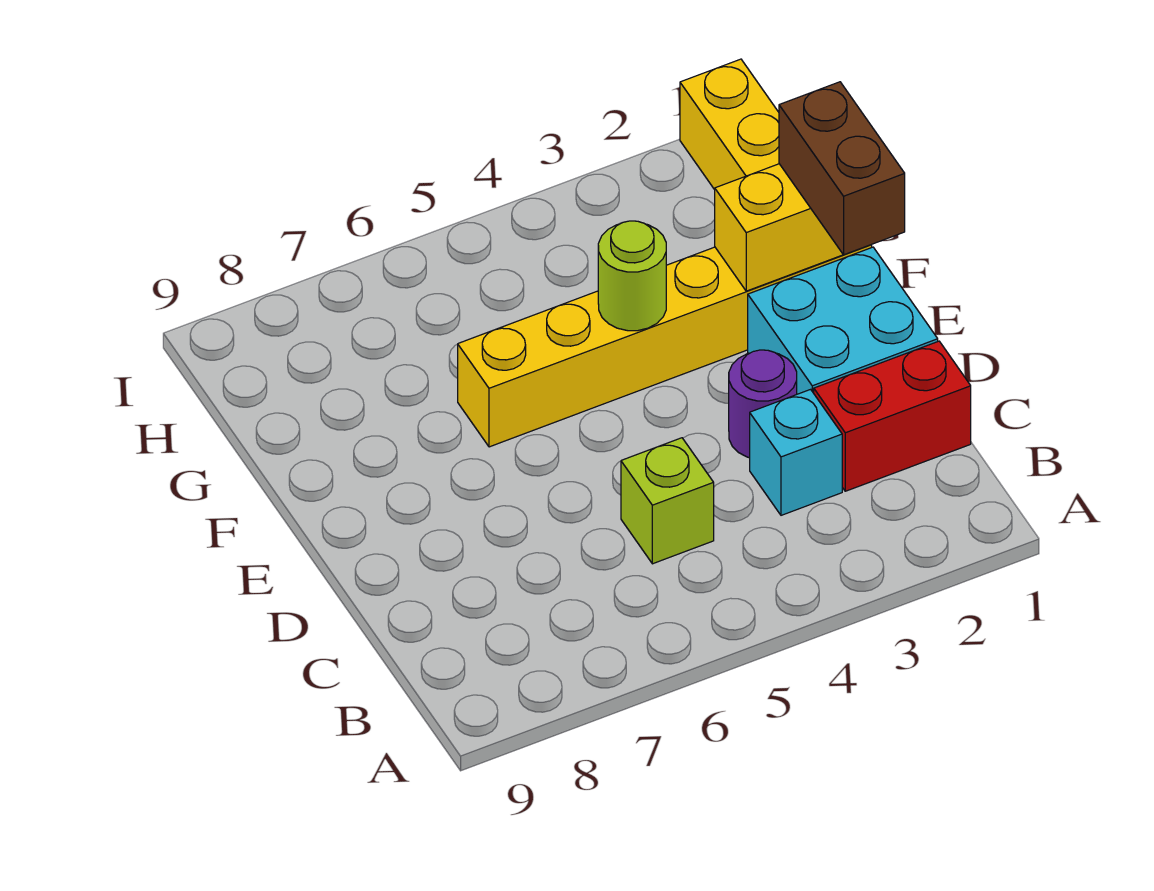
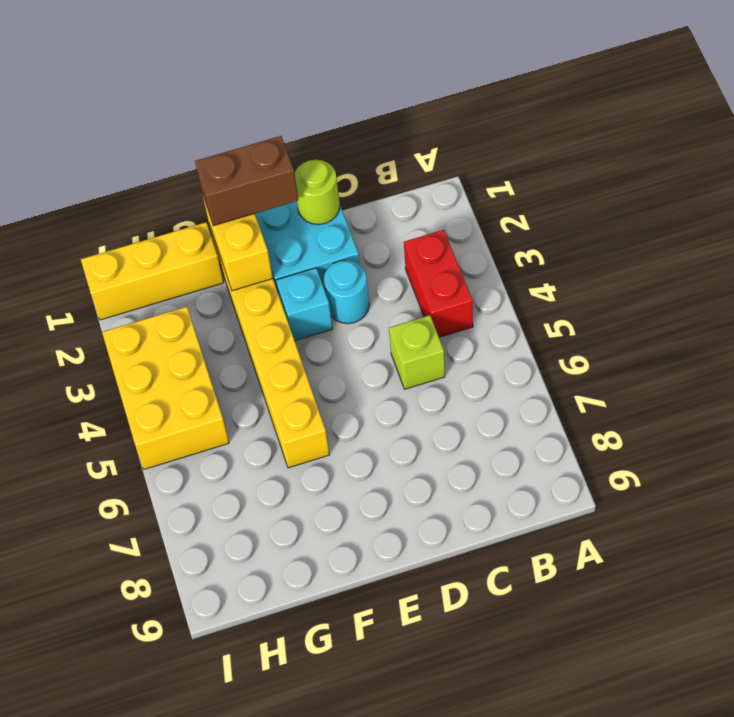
red brick C1:C2 level 1 -> red brick B3:B4 level 1
cyan brick C3 level 1 -> cyan brick E3 level 1
purple round brick D3 level 1 -> cyan round brick D3 level 1
lime round brick F4 level 2 -> lime round brick D1 level 2
none -> yellow brick H3:I5 level 1

